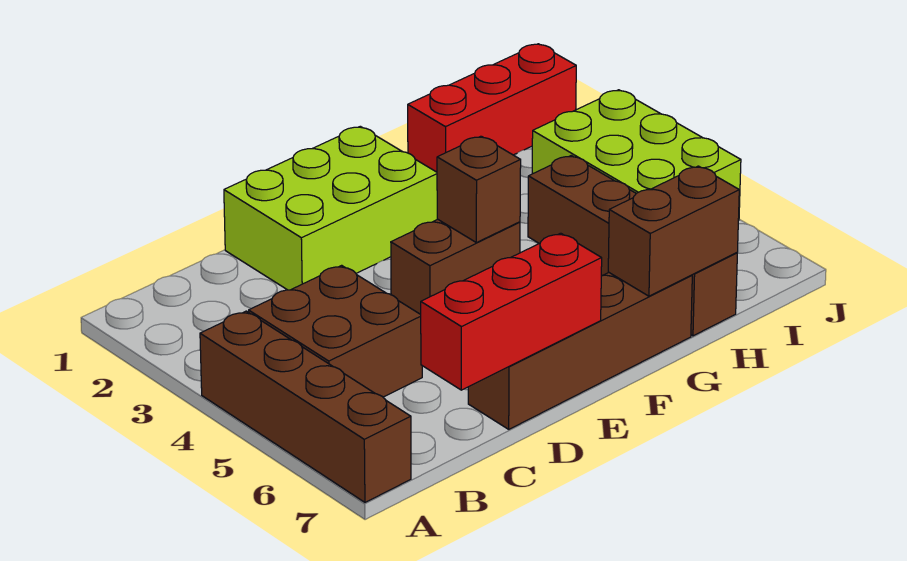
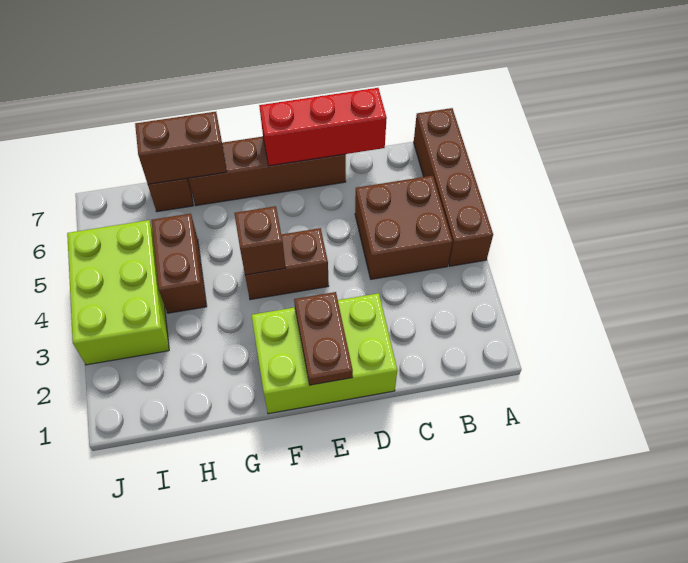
none -> brown plate E1:E2 level 2
red brick H1:J1 level 1 -> none

